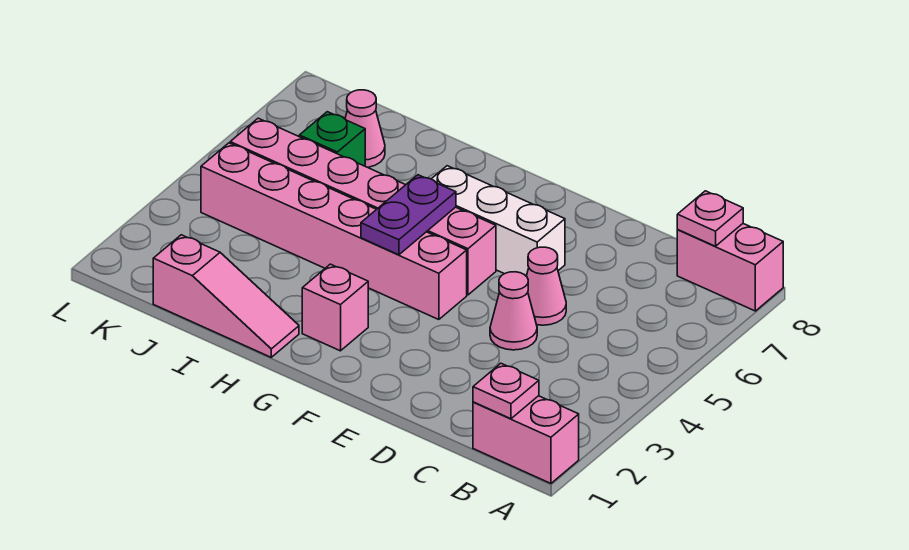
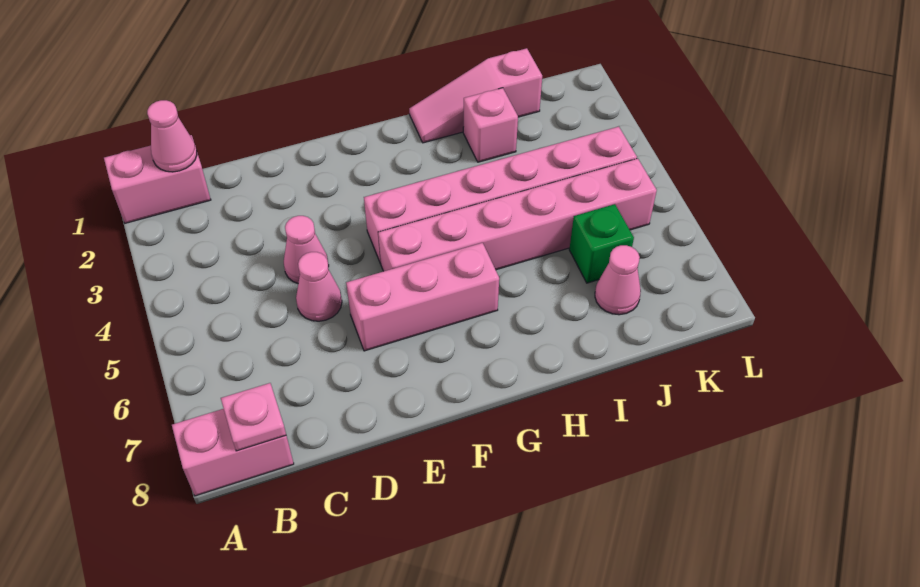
pink plate B1 level 2 -> pink cone B1 level 2
white brick E6:G6 level 1 -> pink brick E6:G6 level 1
pink brick G2 level 1 -> pink brick I2 level 1
purple plate G4:G5 level 2 -> none

